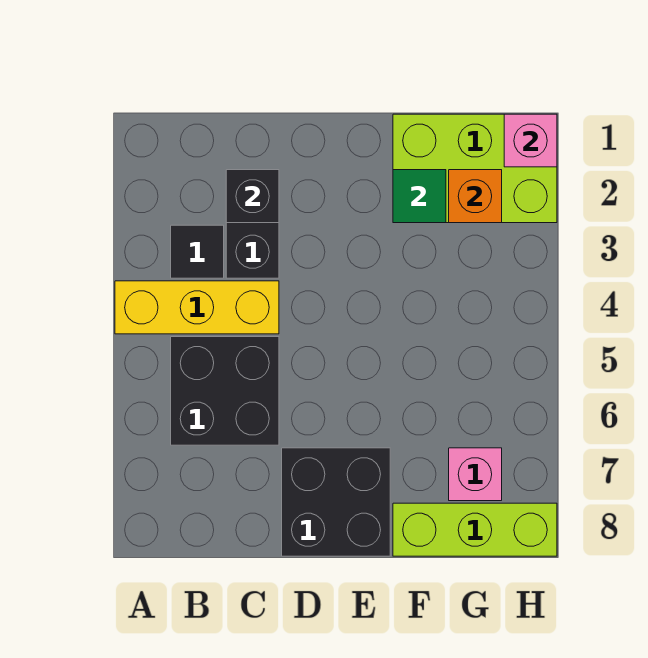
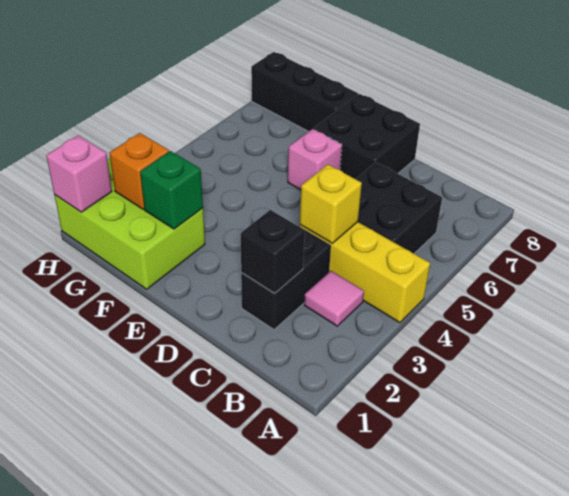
black tile B3 level 1 -> pink tile B3 level 1
none -> yellow brick C4 level 2
green tile F2 level 2 -> green brick F2 level 2
lime brick F8:H8 level 1 -> black brick F8:H8 level 1
pink brick G7 level 1 -> pink brick E6 level 1

